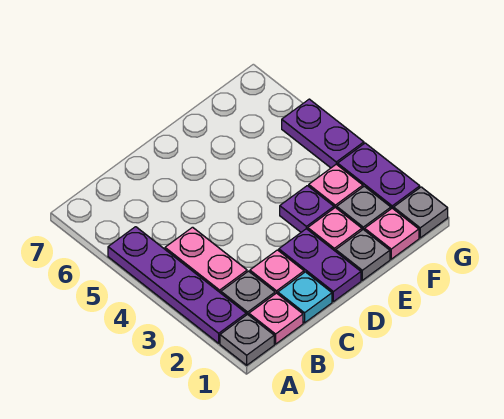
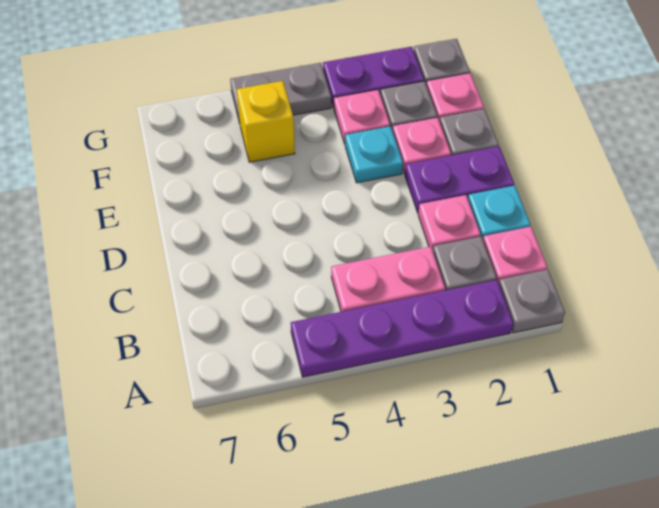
purple plate E3 level 1 -> cyan plate E3 level 1
none -> yellow brick F5 level 1
purple plate G4:G5 level 1 -> grey plate G4:G5 level 1

